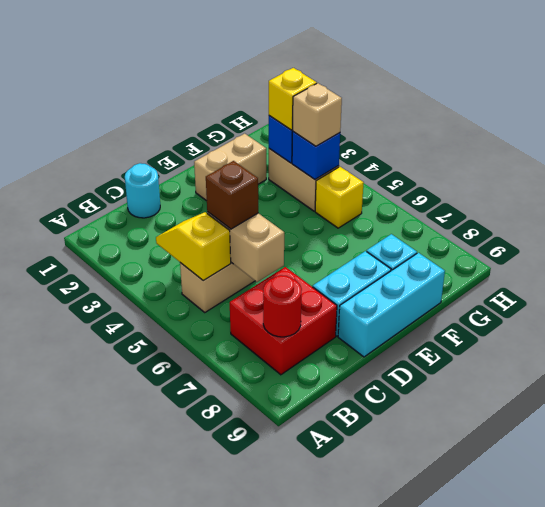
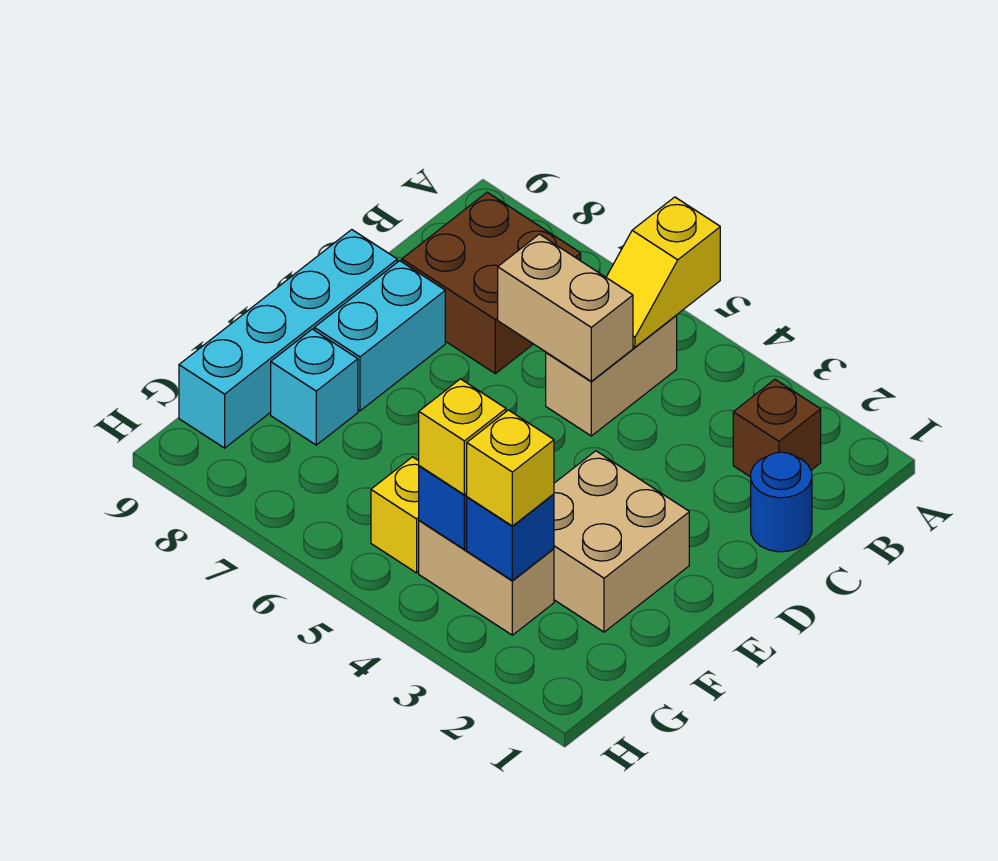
yellow slope B4:B5 level 2 top 5 -> yellow slope A5:B5 level 2 top A
red brick B7:C8 level 1 -> brown brick B7:C8 level 1
red round brick B8 level 2 -> none
cyan round brick C1 level 1 -> blue round brick C1 level 1
brown brick C5 level 3 -> brown brick B2 level 1
cyan brick D9:F9 level 1 -> cyan brick D9:G9 level 1
tan brick E2:F2 level 1 -> tan brick E2:F3 level 1
tan brick G4 level 3 -> yellow brick G4 level 3

